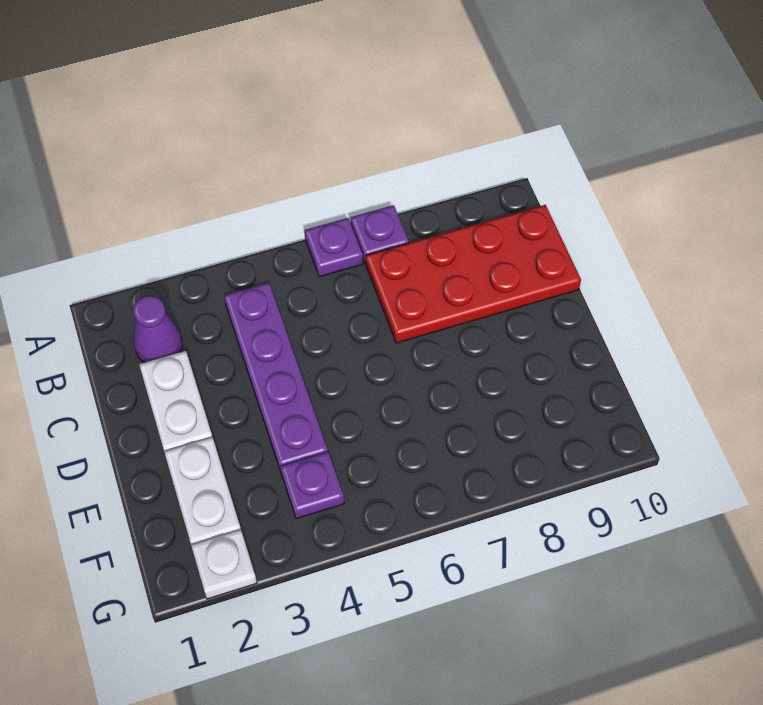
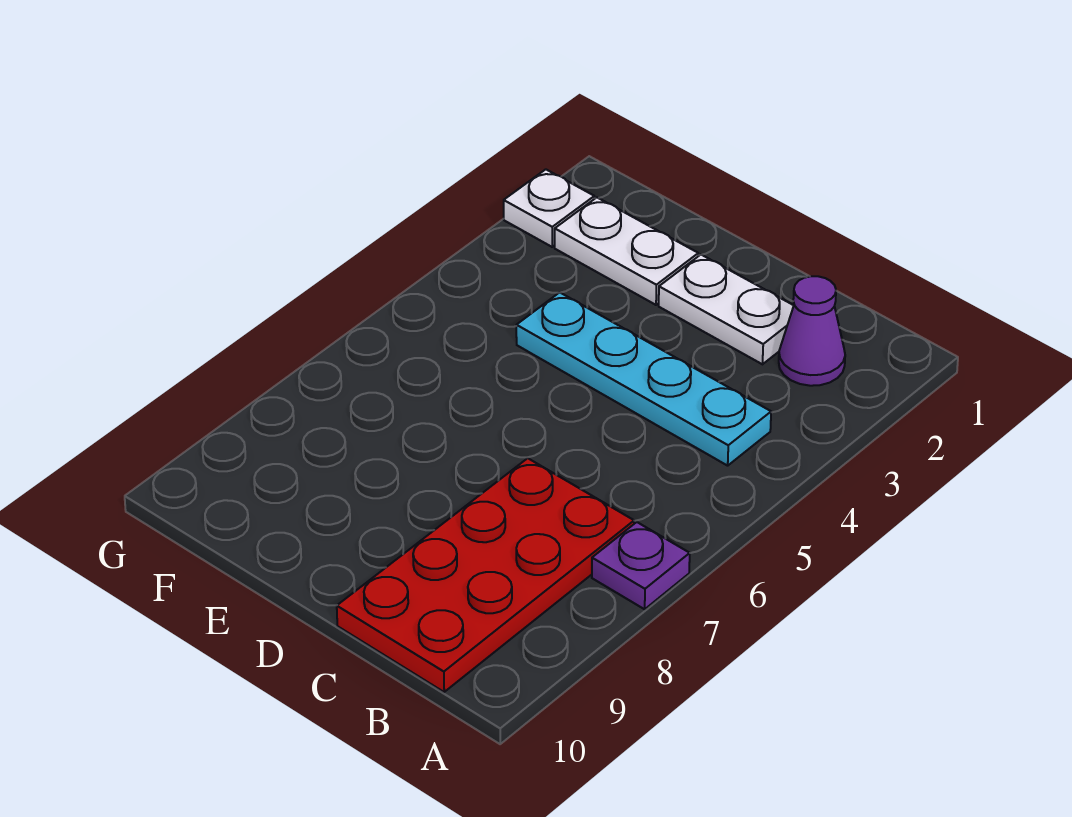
purple plate A6 level 1 -> none
purple plate B4:E4 level 1 -> cyan plate B4:E4 level 1
purple plate F4 level 1 -> none

